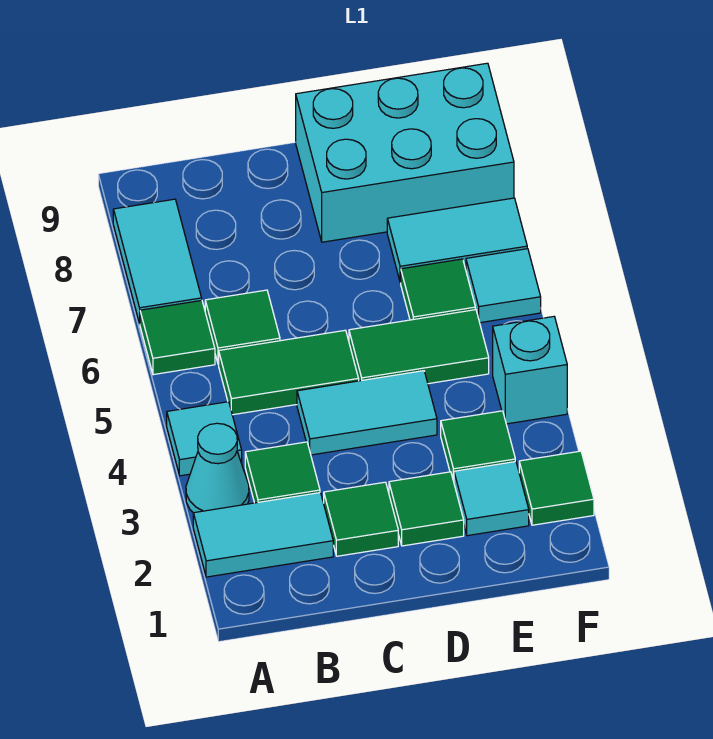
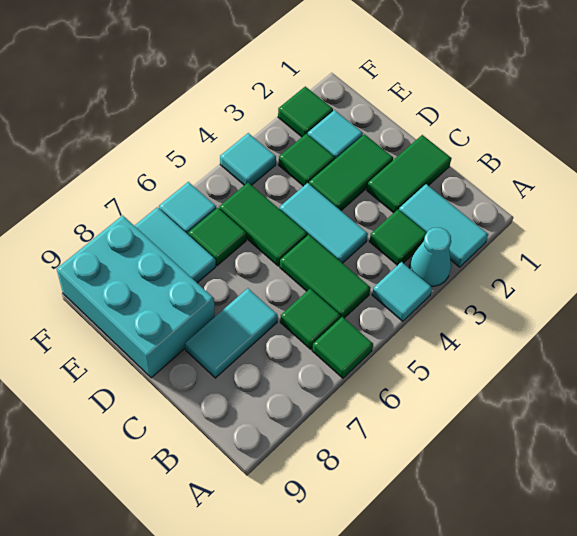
cyan tile A7:A8 level 1 -> cyan tile C7:C8 level 1
green tile C2 level 1 -> green tile C1:C2 level 1
green tile D2 level 1 -> green tile D2:D3 level 1
cyan brick F4 level 1 -> cyan tile F4 level 1

